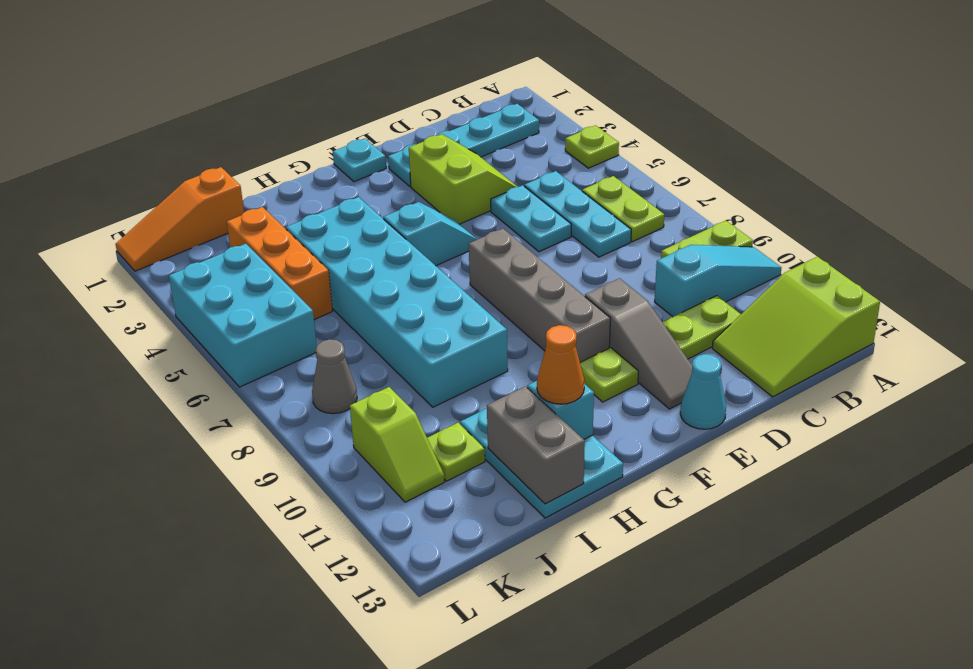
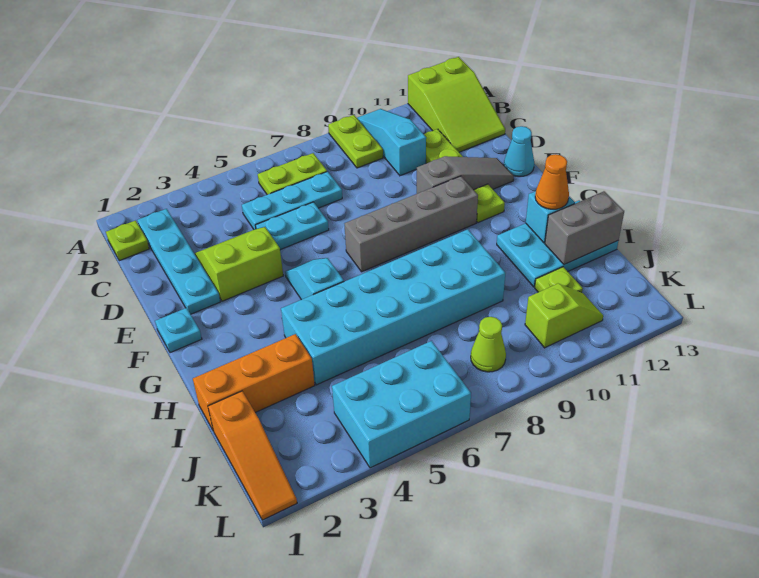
lime plate A4 level 1 -> lime plate B1 level 1
orange brick J3:J5 level 1 -> orange brick I1:I3 level 1
grey cone K8 level 1 -> lime cone K8 level 1

